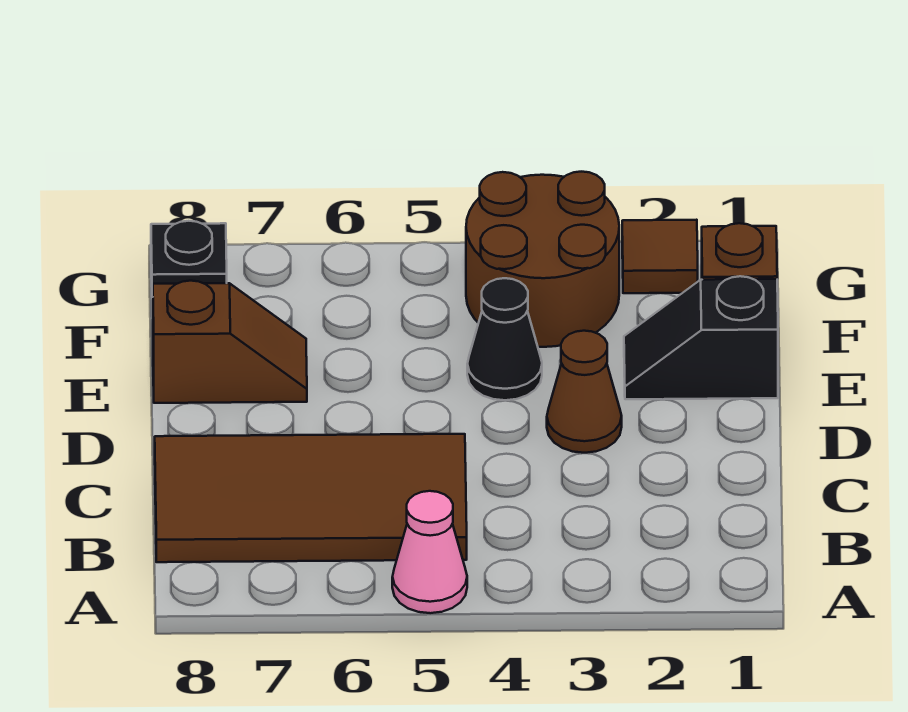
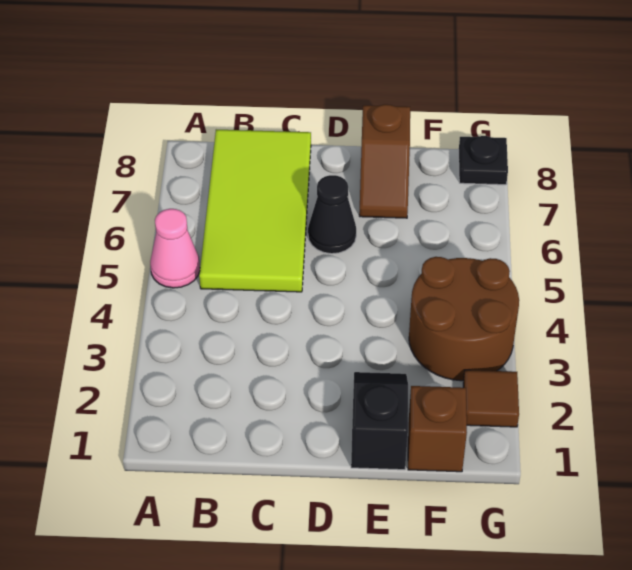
brown tile B5:C8 level 1 -> lime tile B5:C8 level 1
brown cone D3 level 1 -> none
black cone E4 level 1 -> black cone D6 level 1

